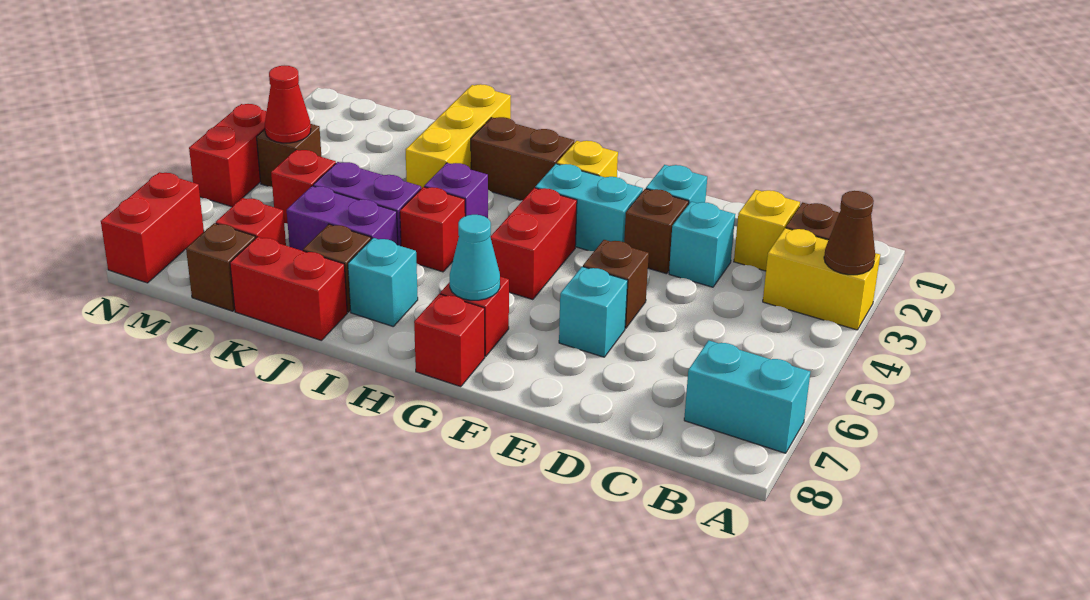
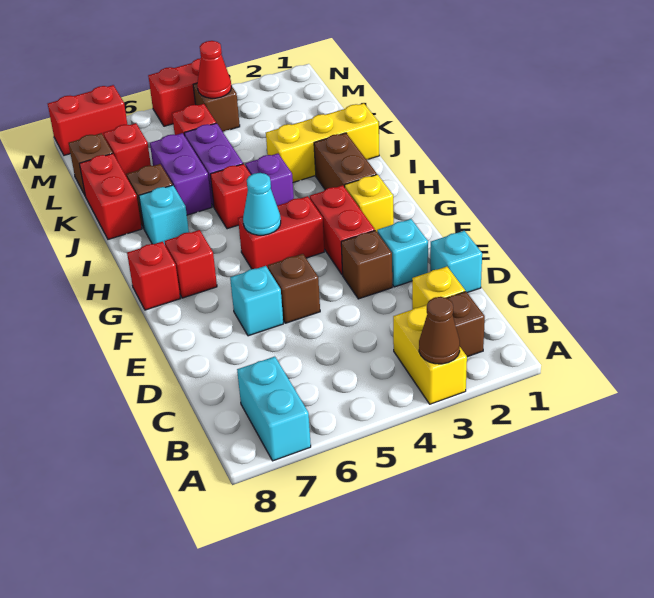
cyan brick D3 level 1 -> cyan brick D1 level 1
cyan brick F3:G3 level 1 -> red brick F3:G3 level 1
cyan cone G7 level 2 -> cyan cone G5 level 2

